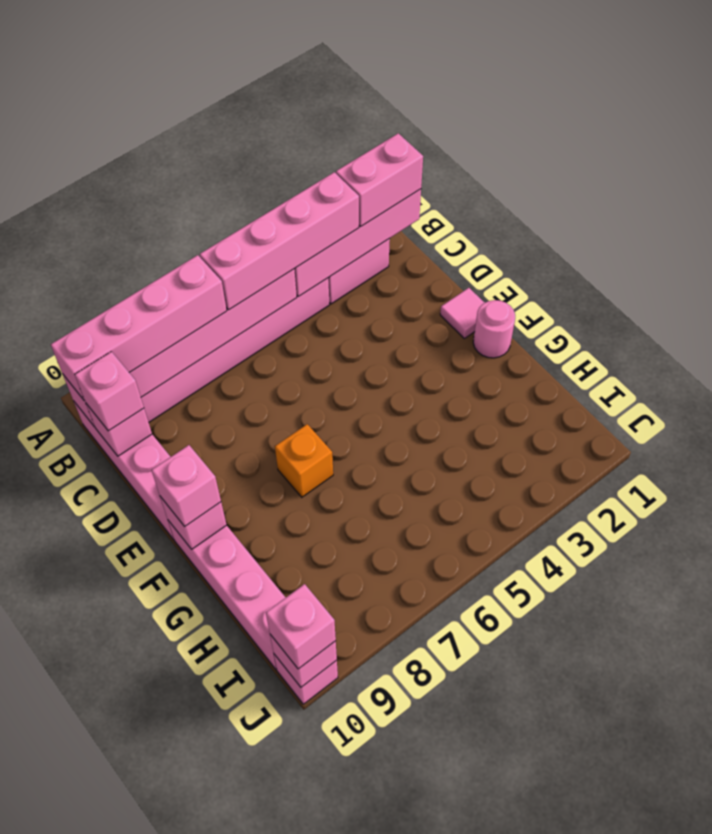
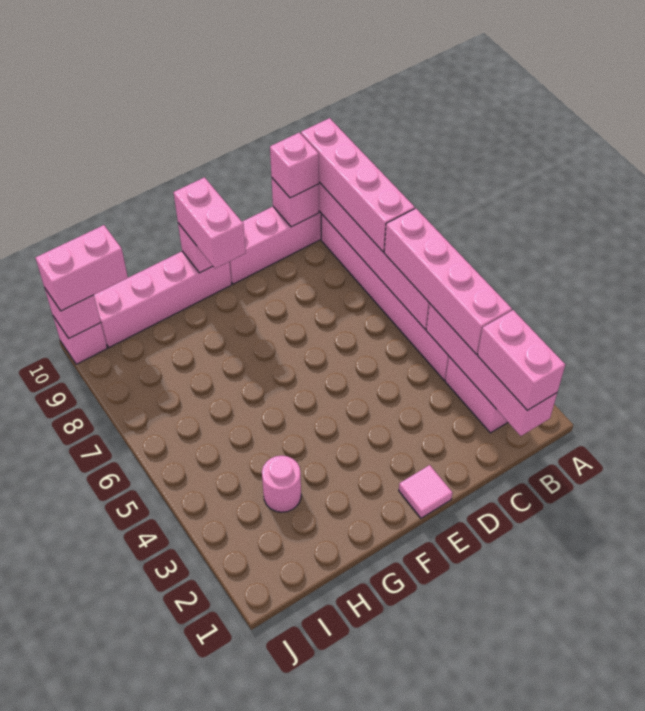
pink round brick F1 level 1 -> pink round brick H3 level 1
orange brick F7 level 1 -> none
pink brick F10 level 3 -> pink brick F9:F10 level 3
pink brick J10 level 3 -> pink brick I10:J10 level 3

